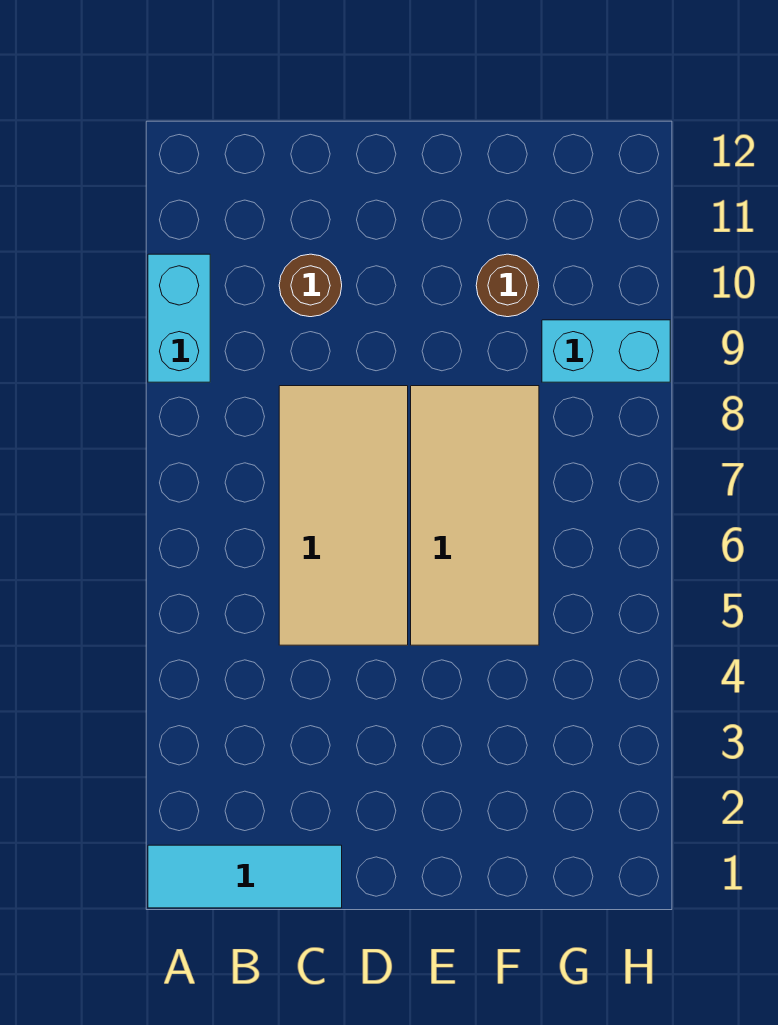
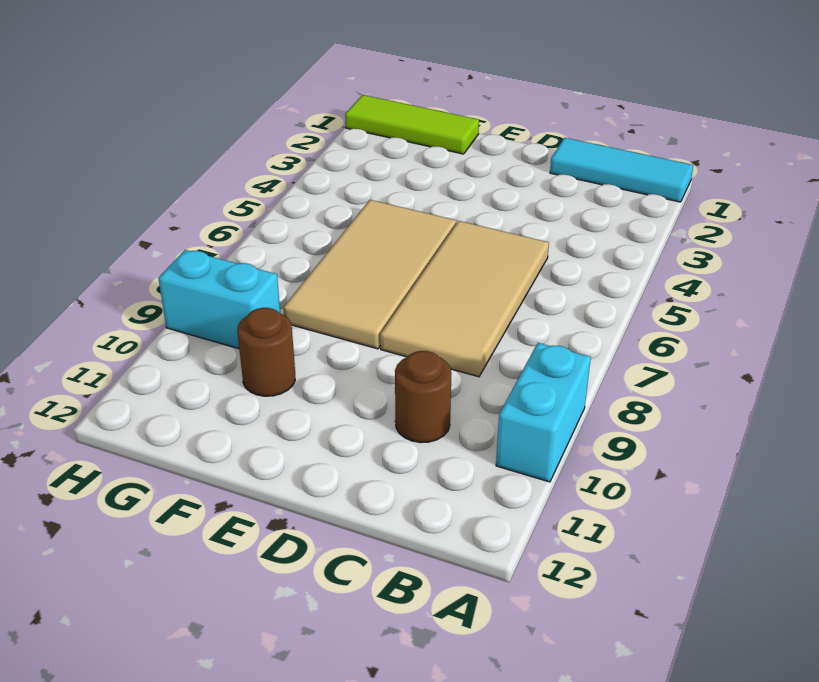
none -> lime tile F1:H1 level 1

